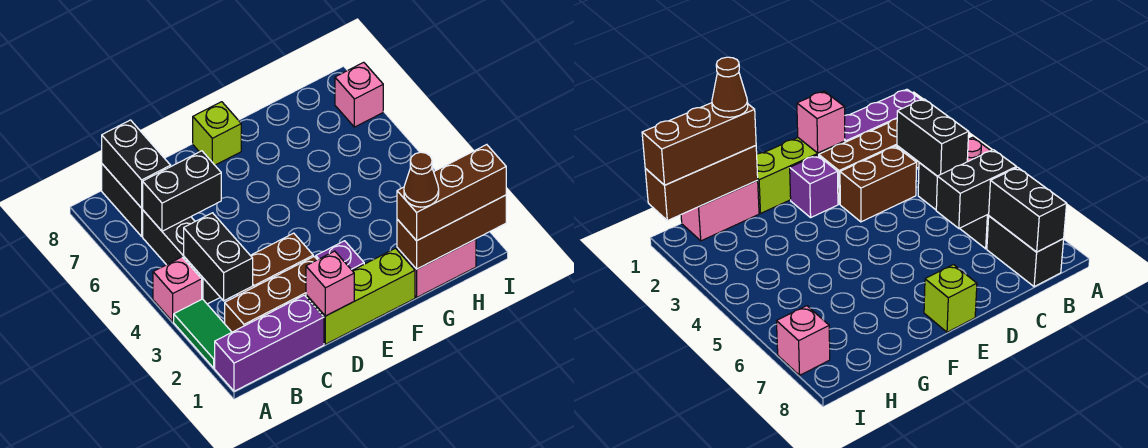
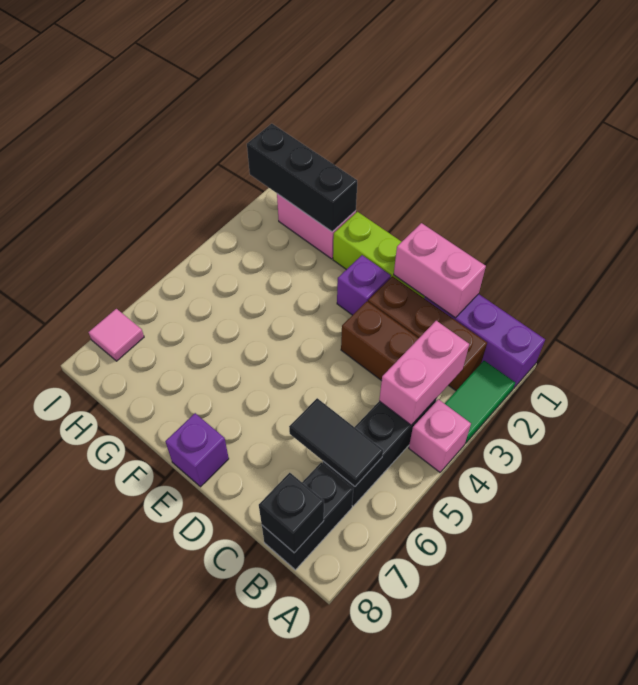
black brick B3:B4 level 2 -> pink brick B3:B4 level 2
black brick B6:C6 level 2 -> black tile B6:C6 level 2
black brick B7:B8 level 2 -> black brick B8 level 2
pink brick D1 level 2 -> pink brick C1:D1 level 2
lime brick E8 level 1 -> purple brick E8 level 1
brown brick G1:I1 level 2 -> black brick G1:I1 level 2
brown brick G1:I1 level 3 -> none
brown cone G1 level 4 -> none
pink brick I7 level 1 -> pink tile I7 level 1

